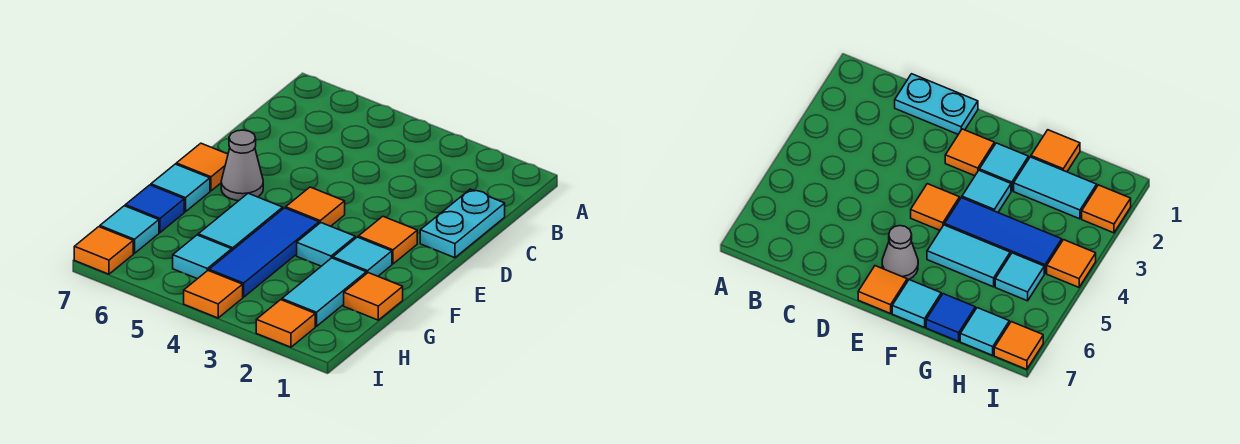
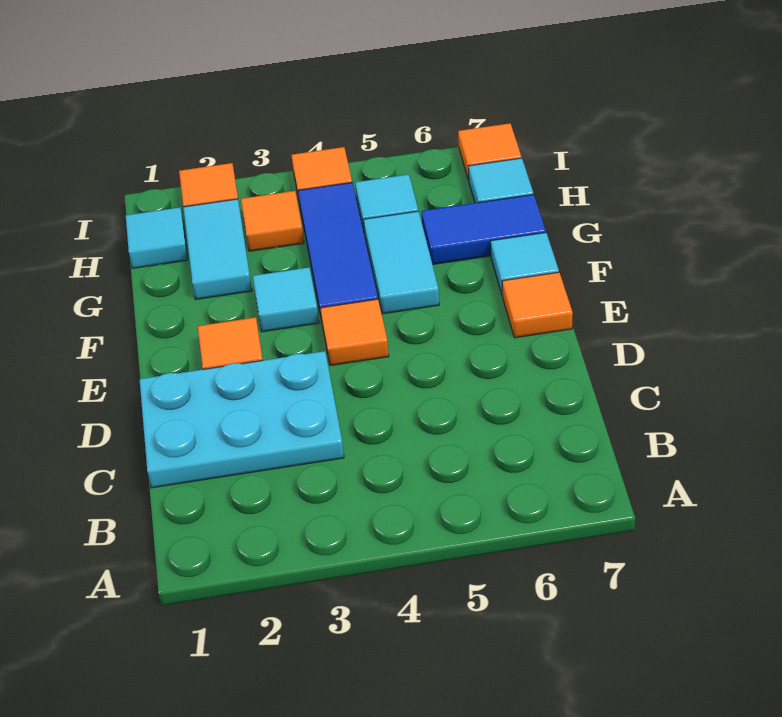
cyan plate C1:D1 level 1 -> cyan plate C1:D3 level 1
grey cone E6 level 1 -> none
cyan tile F2 level 1 -> cyan tile H1 level 1
orange tile G1 level 1 -> orange tile H3 level 1
blue tile G7 level 1 -> blue tile G6:G7 level 1

